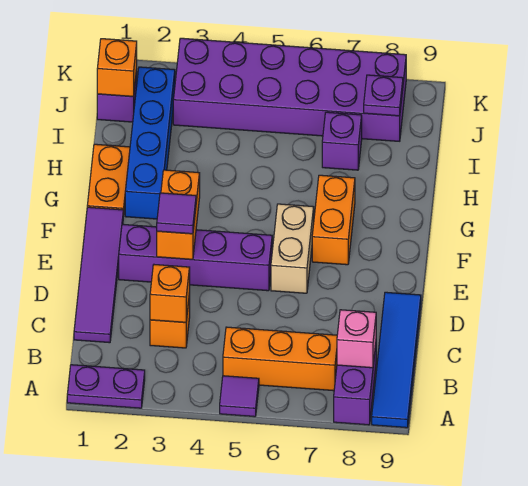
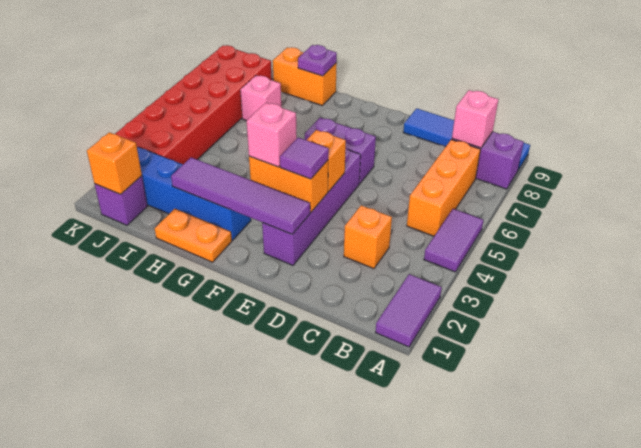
purple plate A1:A2 level 1 -> purple tile A1:A2 level 1
purple tile A5 level 1 -> purple tile A4:A5 level 1
purple tile C1:F1 level 1 -> purple tile E2:H2 level 2
orange brick C3 level 2 -> orange brick E4 level 2
tan brick E6:F6 level 1 -> purple brick E6:F6 level 1
none -> pink brick F3 level 3
orange brick F7:G7 level 1 -> orange brick H9:I9 level 1
purple brick I7 level 1 -> pink brick I7 level 1
purple brick J3:K8 level 1 -> red brick J3:K8 level 1
purple plate J8 level 2 -> purple plate H9 level 2

